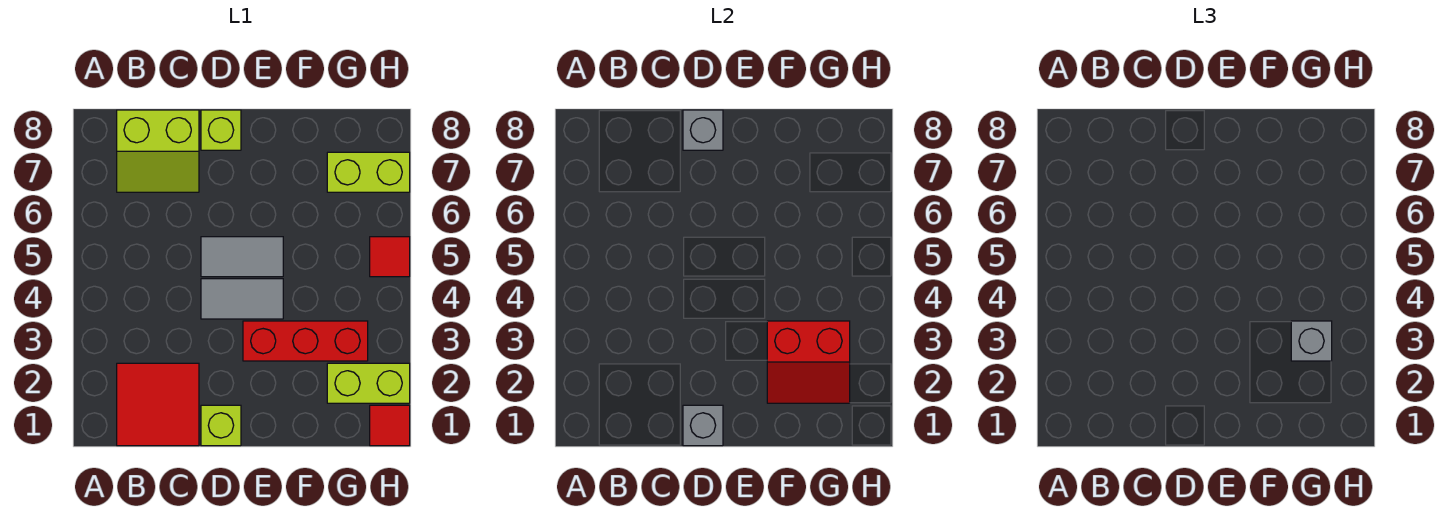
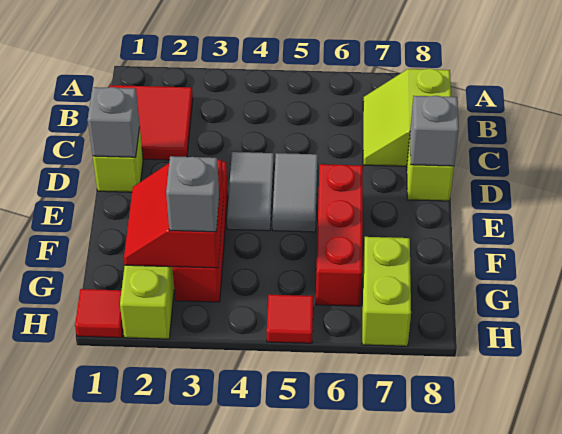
none -> red brick E6:G6 level 1

